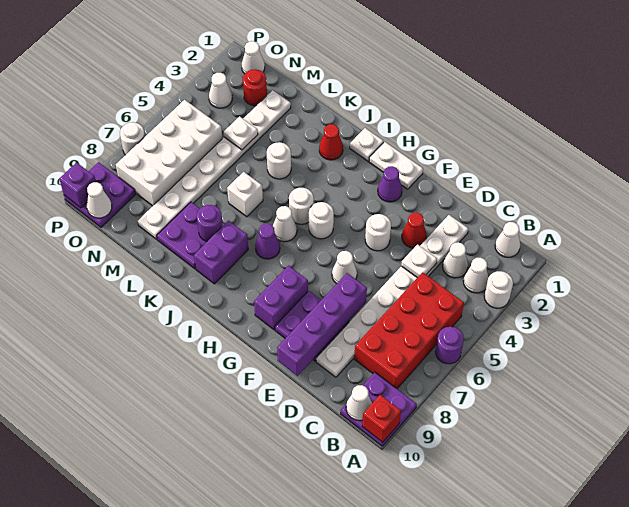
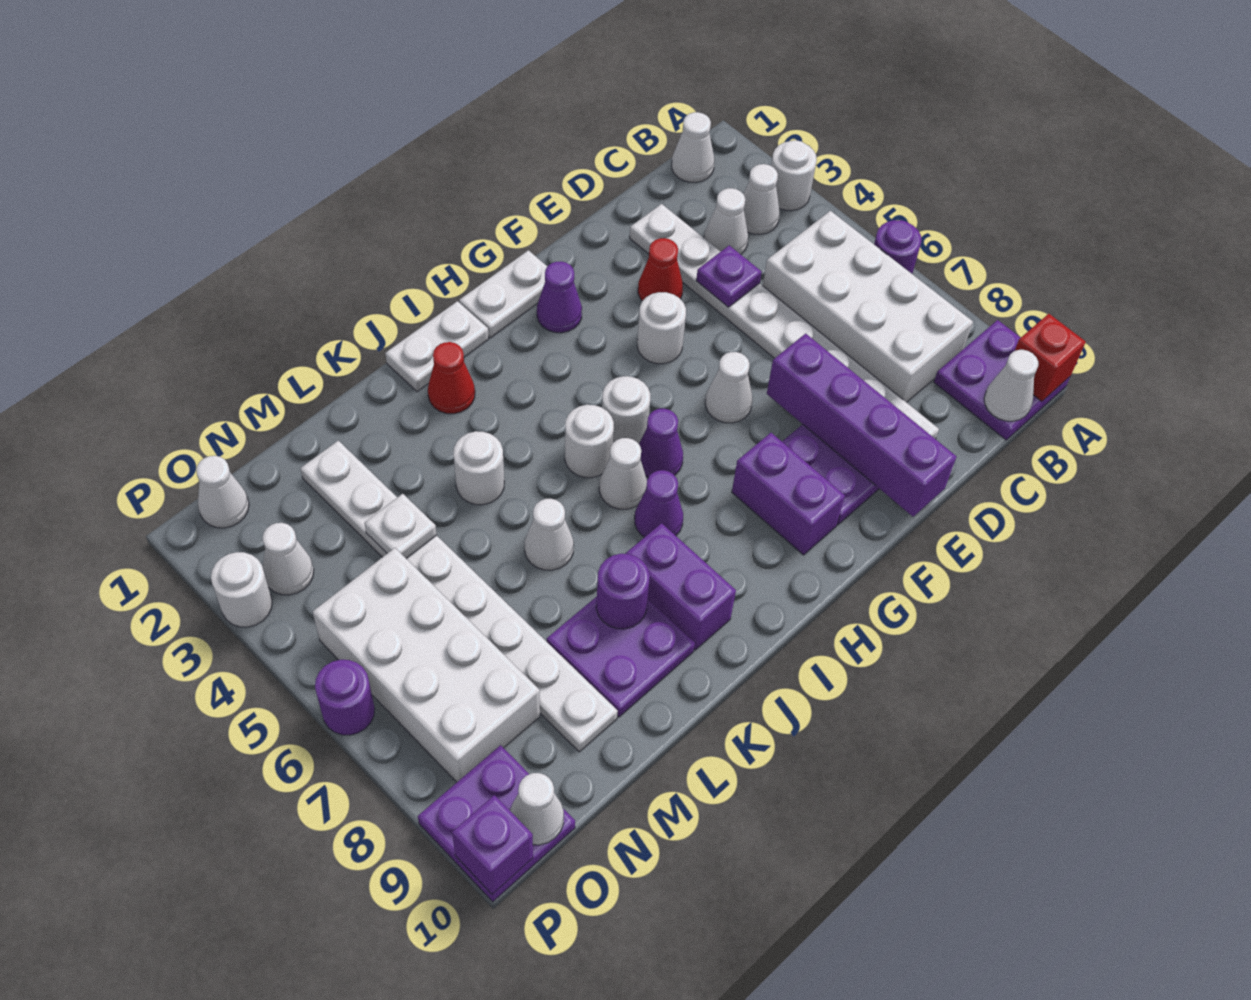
red brick B5:C8 level 1 -> white brick B5:C8 level 1
white plate D4 level 2 -> purple plate D4 level 2
none -> purple cone H6 level 1
white plate I1 level 1 -> white plate I1:J1 level 1
white brick K6 level 1 -> white cone K6 level 1
red round brick N2 level 1 -> none
none -> purple round brick P6 level 1
white round brick P7 level 1 -> white round brick P3 level 1

